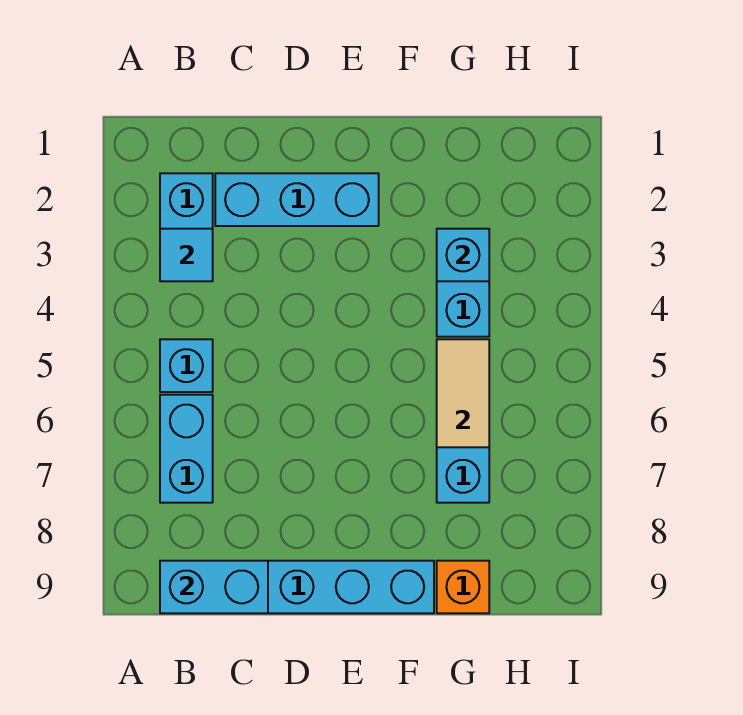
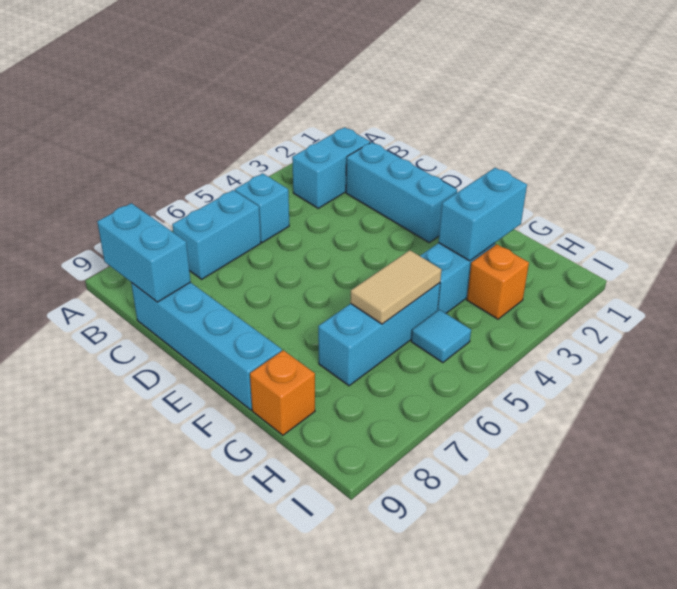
cyan tile B3 level 2 -> cyan tile H5 level 1
cyan brick G3 level 2 -> cyan brick G2:G3 level 2
none -> orange brick H3 level 1

